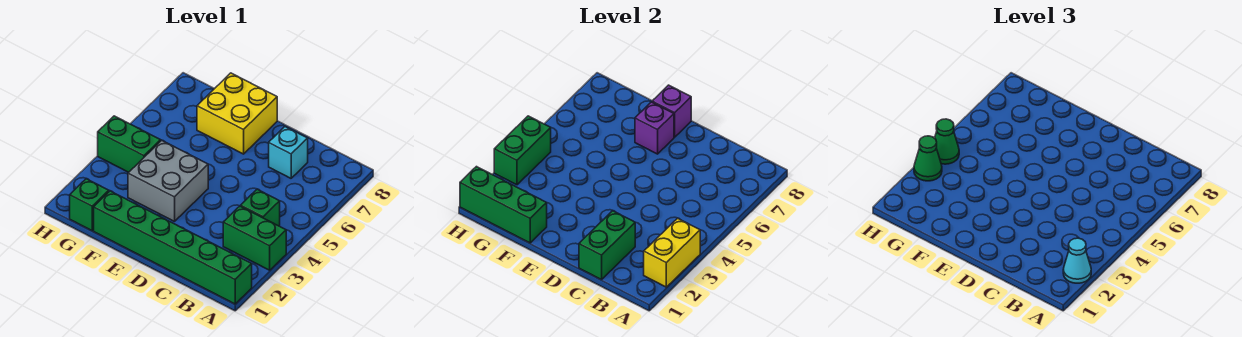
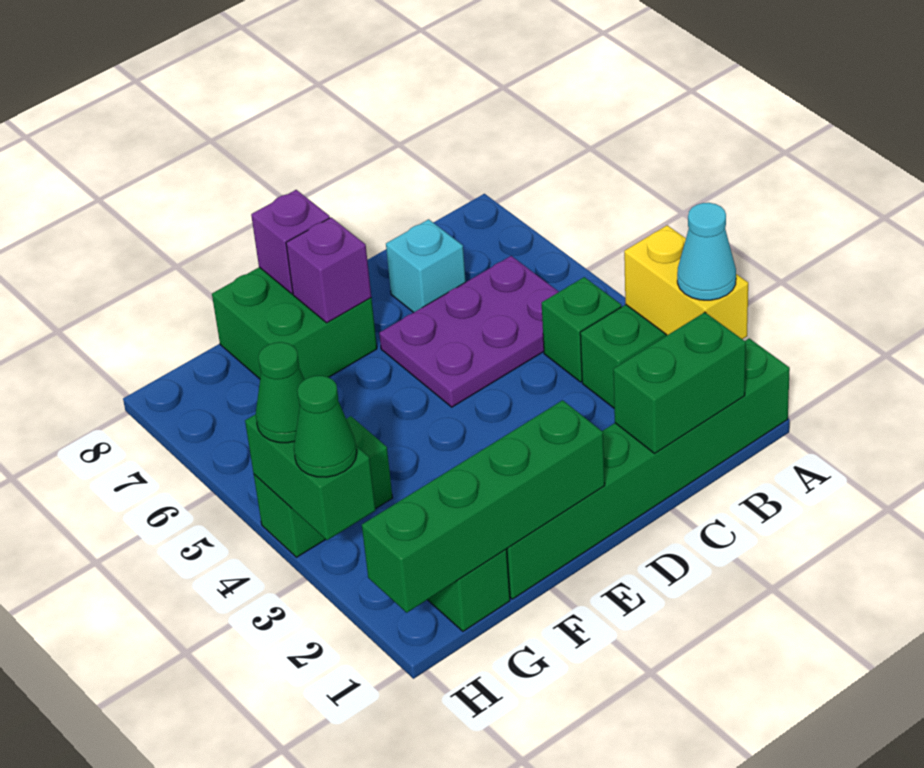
none -> purple plate B5:D6 level 1
green brick C1:C2 level 2 -> green brick B1:C1 level 2
grey brick E3:F4 level 1 -> none
yellow brick E7:F8 level 1 -> green brick E7:F8 level 1
green brick F1:H1 level 2 -> green brick E1:H1 level 2

